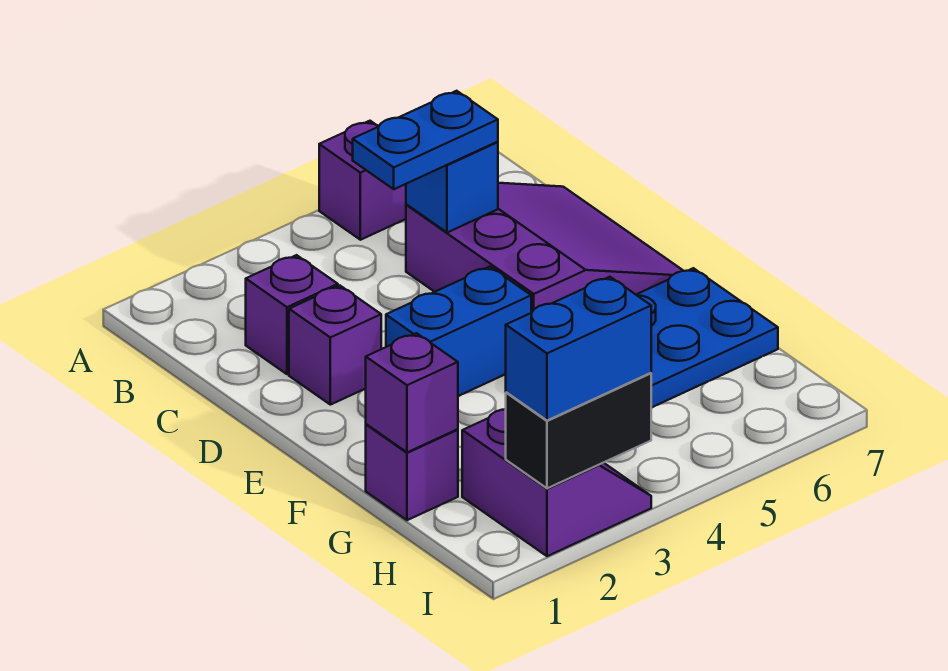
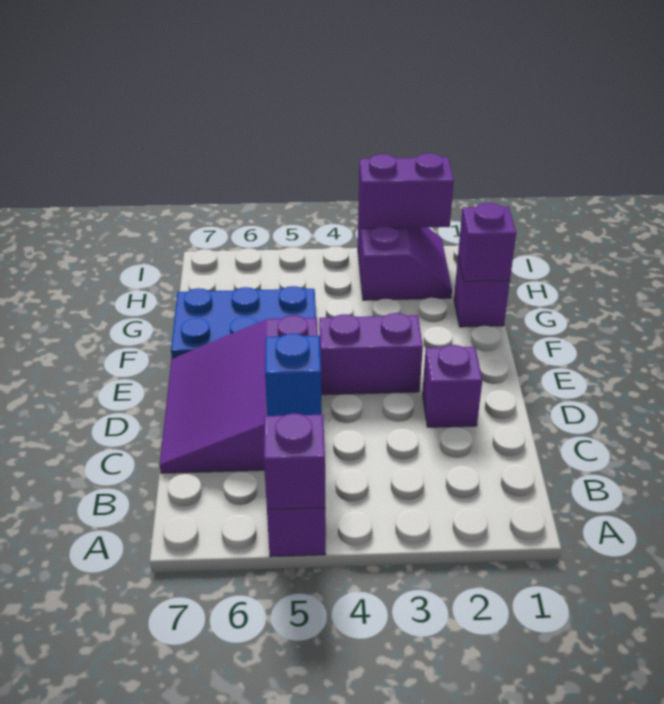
purple brick C2 level 1 -> purple brick A5 level 2
blue plate C4:C5 level 3 -> none
blue brick E3:E4 level 1 -> purple brick E3:E4 level 1
purple slope H2:I3 level 1 top 2 -> purple slope H2:I3 level 1 top 3
black brick I2:I3 level 2 -> purple brick I2:I3 level 2
blue brick I2:I3 level 3 -> none

